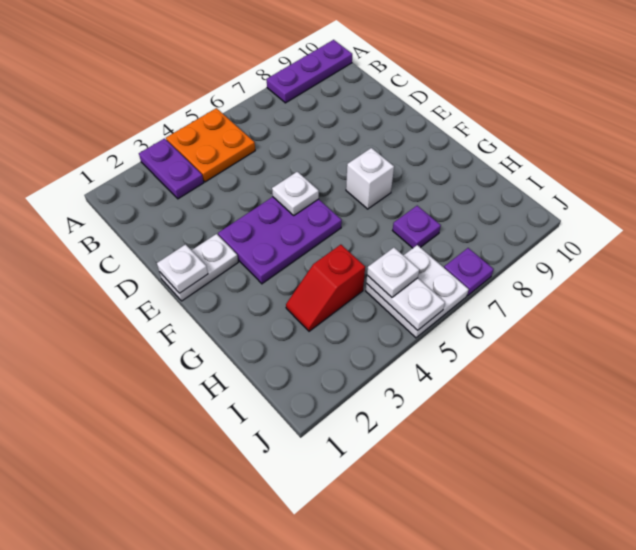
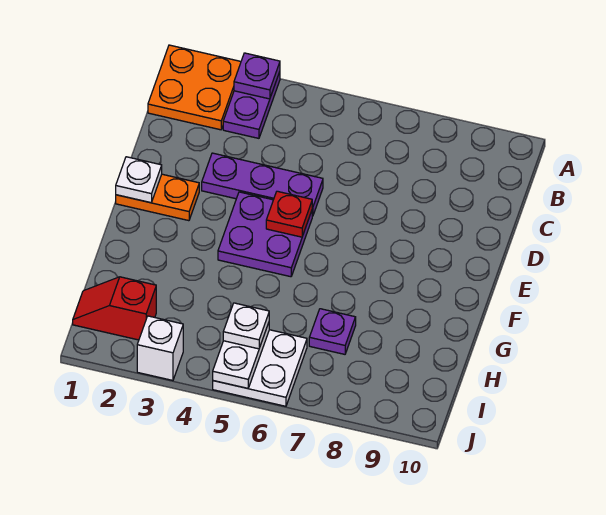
orange plate A4:B5 level 1 -> orange plate A1:B2 level 1
purple plate A8:A10 level 1 -> purple plate D3:D5 level 1
white plate E1:E2 level 1 -> orange plate E1:E2 level 1
purple plate E3:F5 level 1 -> purple plate E4:F5 level 1
white plate E5 level 2 -> red plate E5 level 2
white brick F7 level 1 -> white brick J3 level 1
red slope H3:H4 level 1 top 4 -> red slope I1:I2 level 1 top 2
purple plate J7 level 1 -> purple plate A3 level 2

